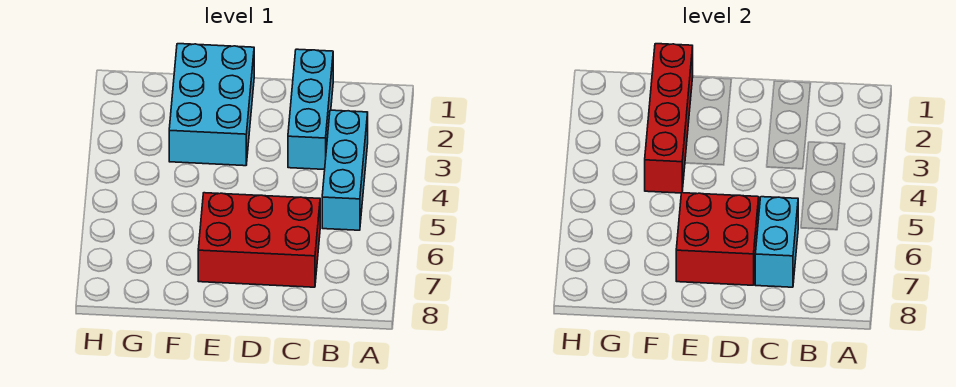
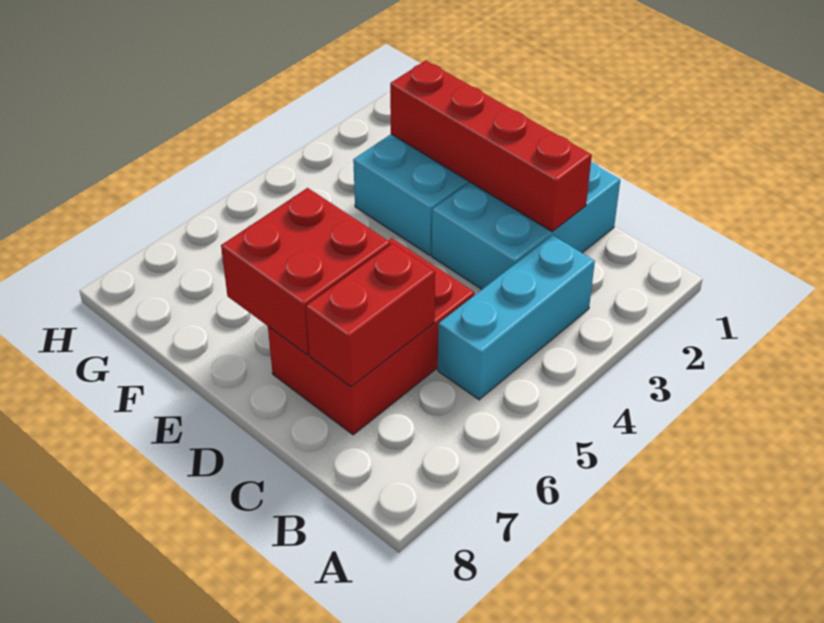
cyan brick C1:C3 level 1 -> cyan brick C1:D3 level 1
red brick C6:E7 level 1 -> red brick C5:D7 level 1
cyan brick C6:C7 level 2 -> red brick C6:C7 level 2
red brick F1:F4 level 2 -> red brick C2:F2 level 2

